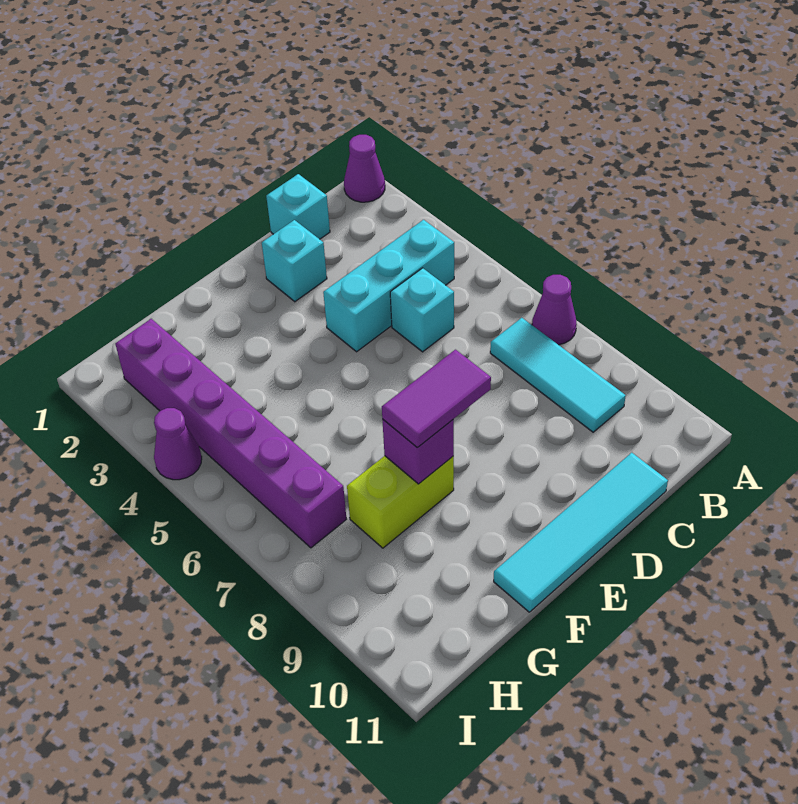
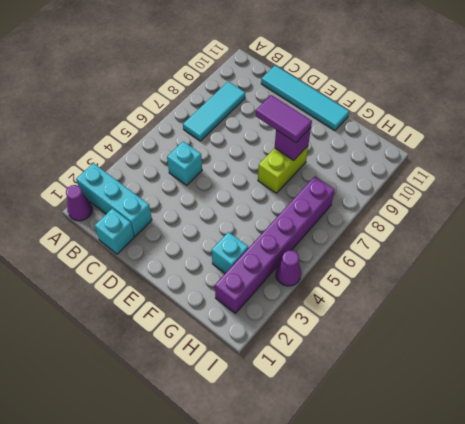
purple cone A7 level 1 -> none
cyan brick B4:D4 level 1 -> cyan brick A2:C2 level 1
cyan brick D2 level 1 -> cyan brick G3 level 1
lime brick F8:G8 level 1 -> lime brick F7:F8 level 1

